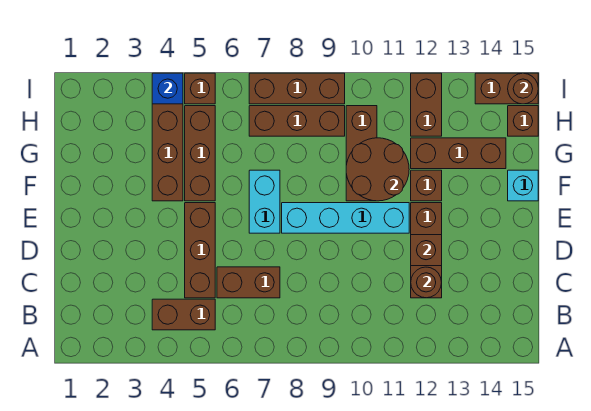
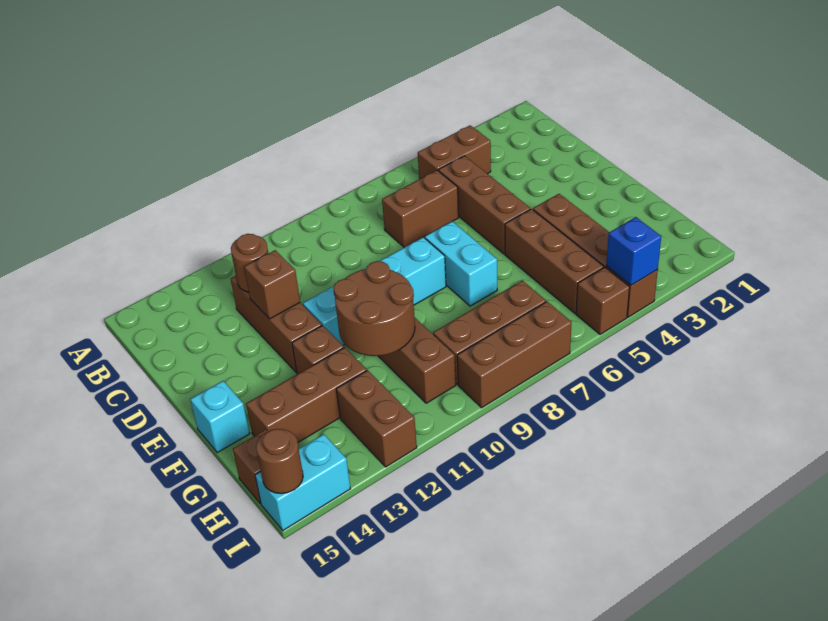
brown brick I14:I15 level 1 -> cyan brick I14:I15 level 1

